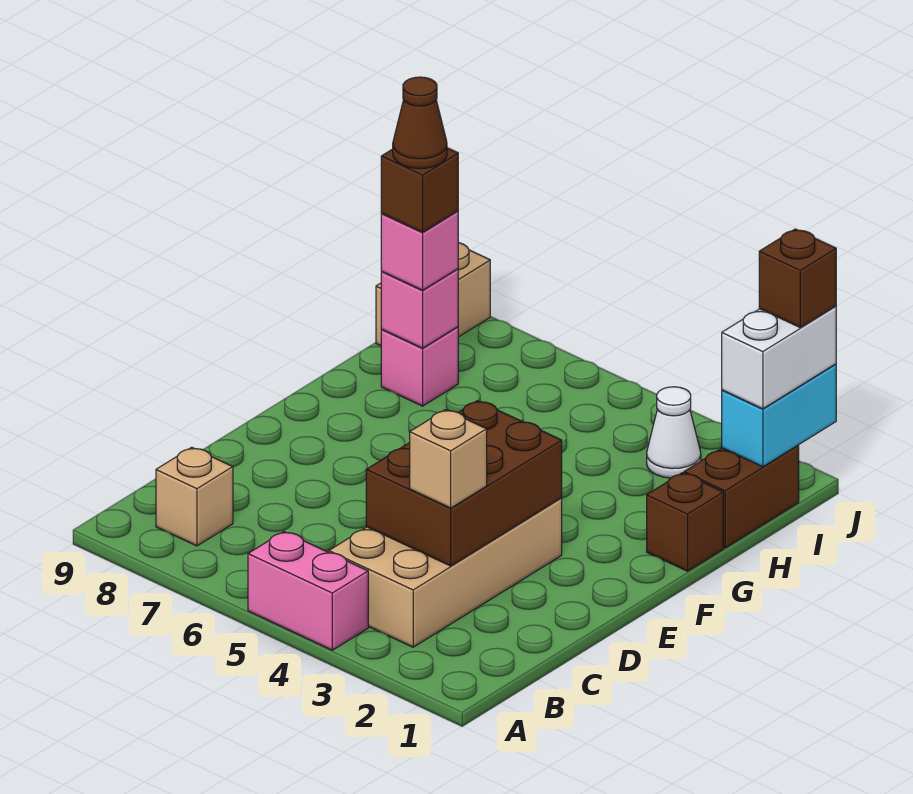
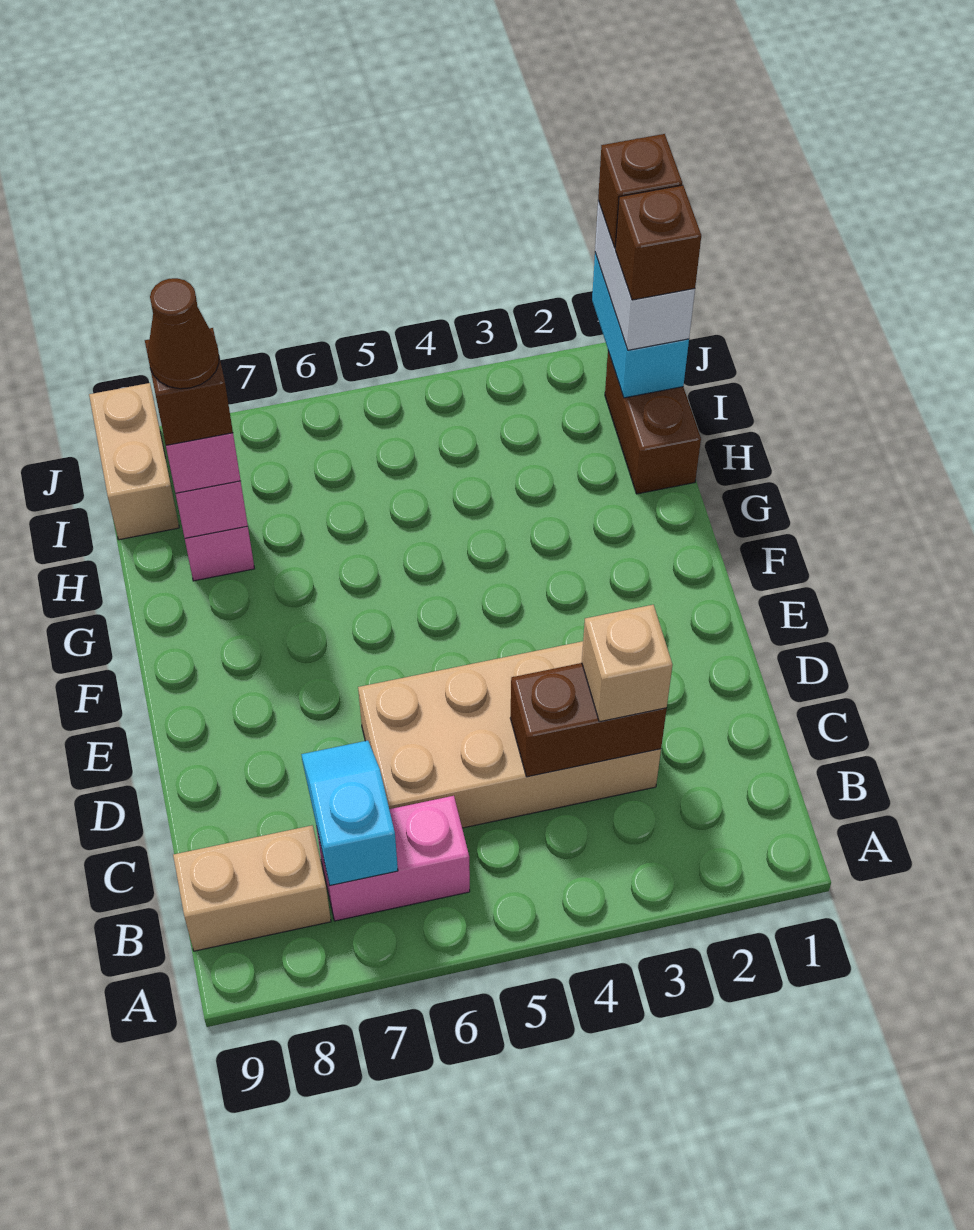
pink brick A4:A5 level 1 -> pink brick B6:B7 level 1
tan brick B3:E4 level 1 -> tan brick C3:D6 level 1
none -> cyan slope B7:C7 level 2 top B
tan brick B8 level 1 -> tan brick B8:B9 level 1
brown brick C3:E4 level 2 -> brown brick C3:C4 level 2
brown brick G1 level 1 -> brown brick I1 level 4
white cone I3 level 1 -> none

